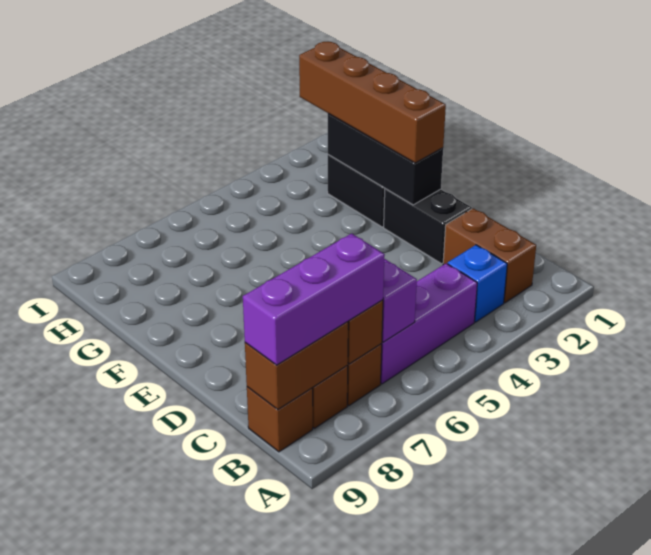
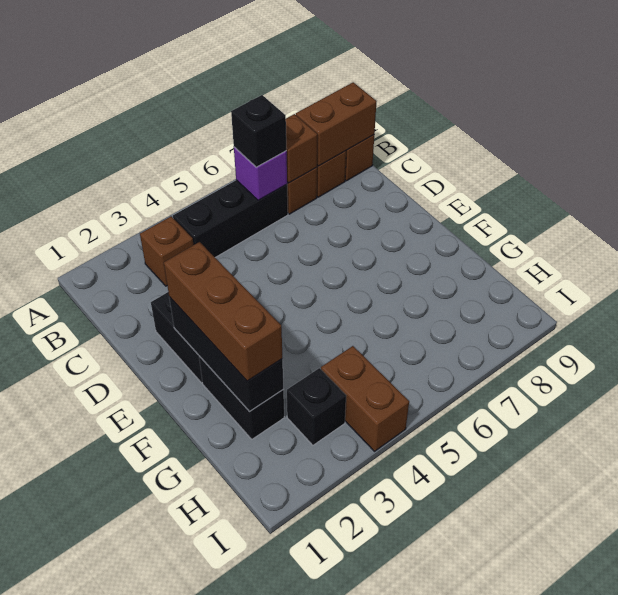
brown brick B2:C2 level 1 -> brown brick H4:I4 level 1
blue brick B3 level 1 -> brown brick B3 level 1
purple brick B4:B6 level 1 -> black brick B4:B6 level 1
none -> black brick B6 level 3
purple brick B7:B9 level 3 -> none
brown brick E2:H2 level 3 -> brown brick E2:G2 level 3
none -> black brick H3 level 1

